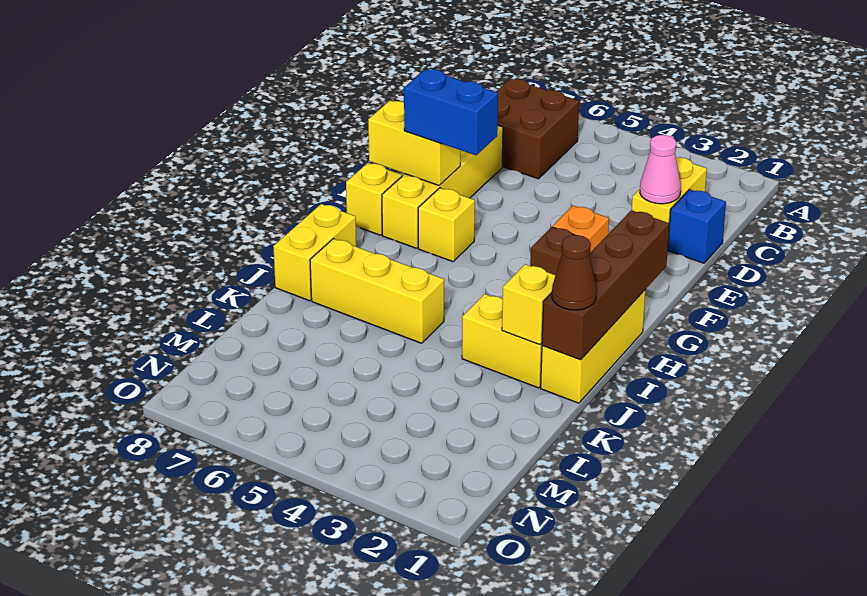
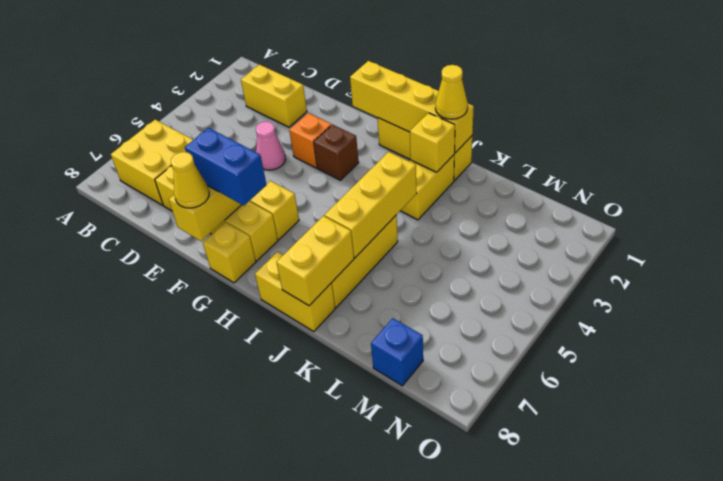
brown brick B6:C7 level 1 -> yellow brick B6:C7 level 1
blue brick D1 level 1 -> blue brick M8 level 1
pink cone D2 level 2 -> pink cone E4 level 1
blue brick F6:F7 level 3 -> blue brick F7:G7 level 3
none -> yellow cone F8 level 3
brown brick G1:J1 level 2 -> yellow brick G1:J1 level 2
brown cone J1 level 3 -> yellow cone J1 level 3
none -> yellow brick J4:J6 level 2
none -> yellow brick J7:J8 level 2

